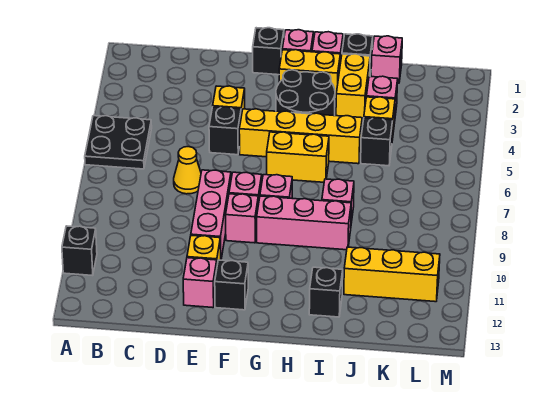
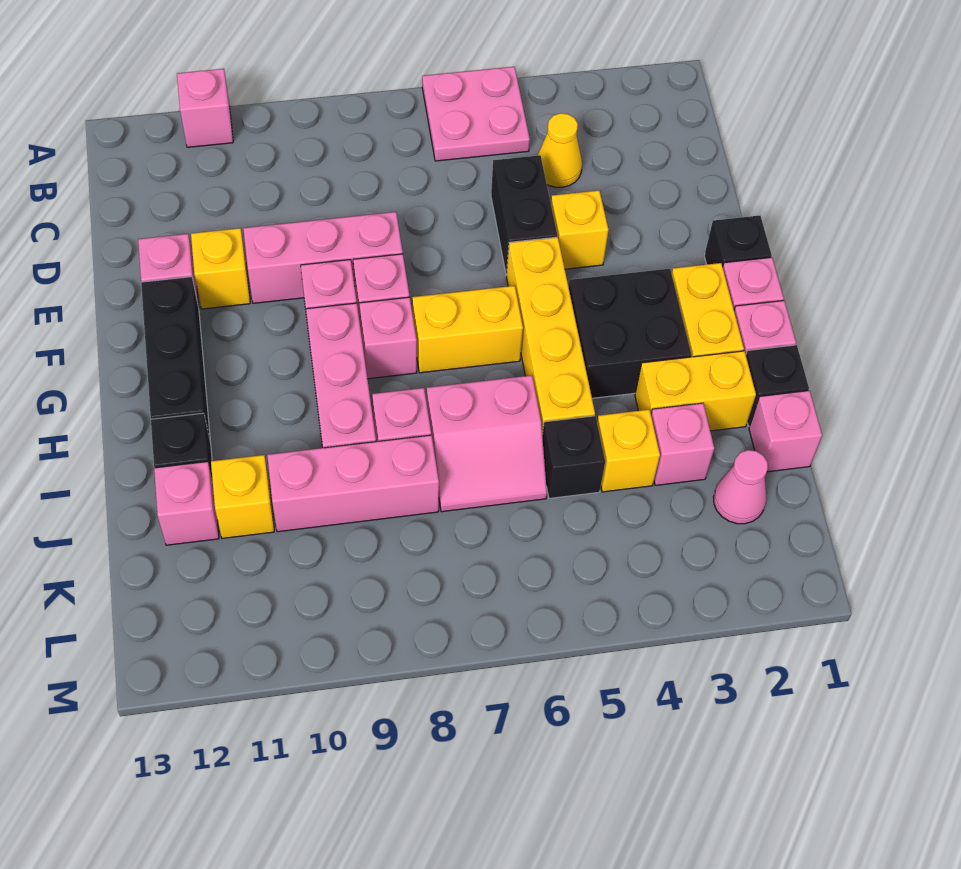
black plate A5:B6 level 1 -> pink plate A5:B6 level 1
black brick A11 level 1 -> pink brick A11 level 1
yellow cone D7 level 1 -> yellow cone C4 level 1
black brick E5 level 1 -> black brick D5:E5 level 1
black brick F12 level 1 -> black brick F12:H12 level 1
black round brick G3:H4 level 1 -> black brick G3:H4 level 1
yellow brick G6:H6 level 1 -> yellow brick G6:G7 level 1
none -> pink slope I6:J7 level 1 top I
none -> pink brick J8:J10 level 1
yellow brick J11:L11 level 1 -> yellow brick J11 level 1
none -> pink brick J12 level 1
none -> pink cone K2 level 1

